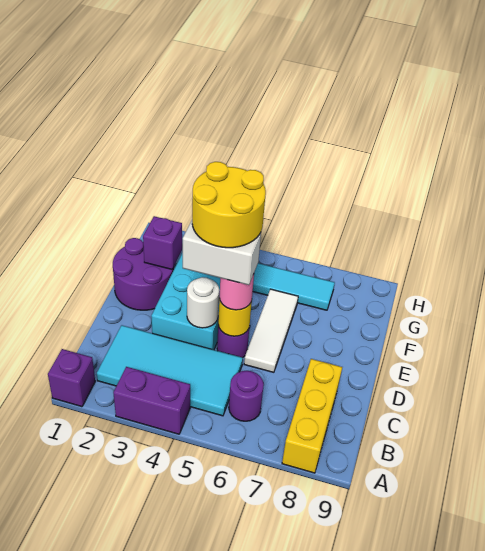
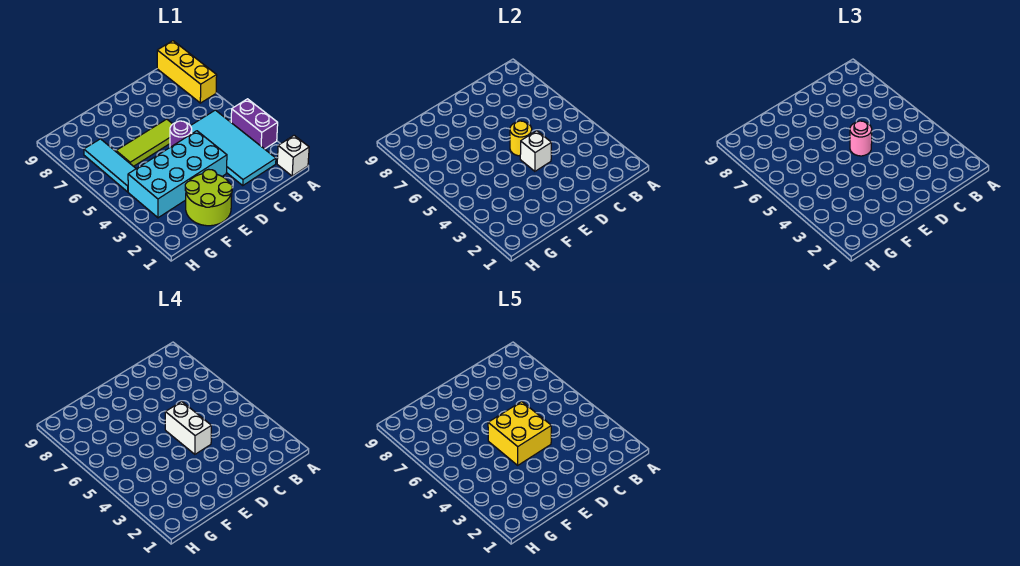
purple brick A1 level 1 -> white brick A1 level 1
yellow brick A8:C8 level 1 -> yellow brick A7:A9 level 1
purple round brick B6 level 1 -> none
white round brick D4 level 2 -> white brick D4 level 2
yellow round brick D4:E5 level 5 -> yellow brick D4:E5 level 5
white tile D6:F6 level 1 -> lime tile D6:F6 level 1
purple round brick E1:F2 level 1 -> lime round brick E1:F2 level 1
purple brick F2 level 2 -> none

